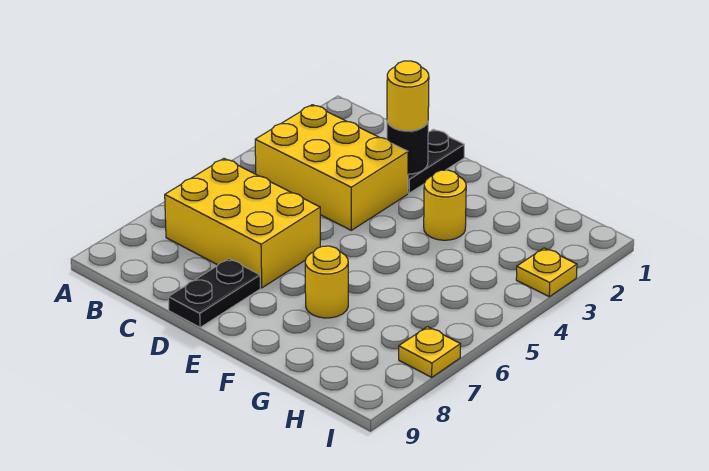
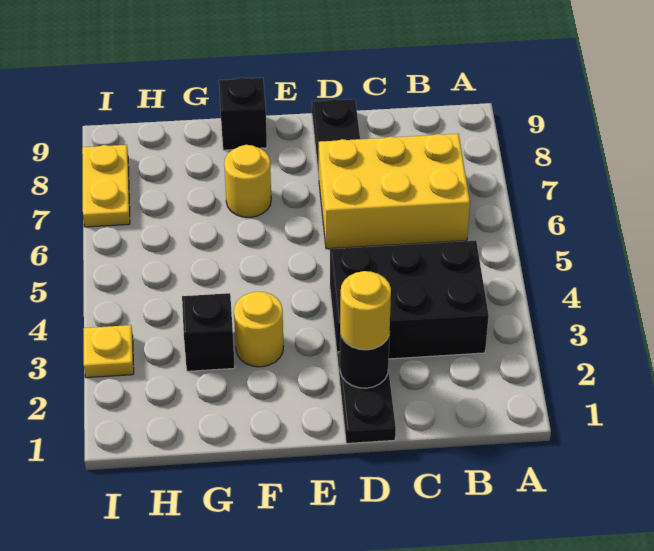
yellow brick B3:D4 level 1 -> black brick B3:D4 level 1
none -> black brick F9 level 1
none -> black brick G3 level 1
yellow plate I7 level 1 -> yellow plate I7:I8 level 1

